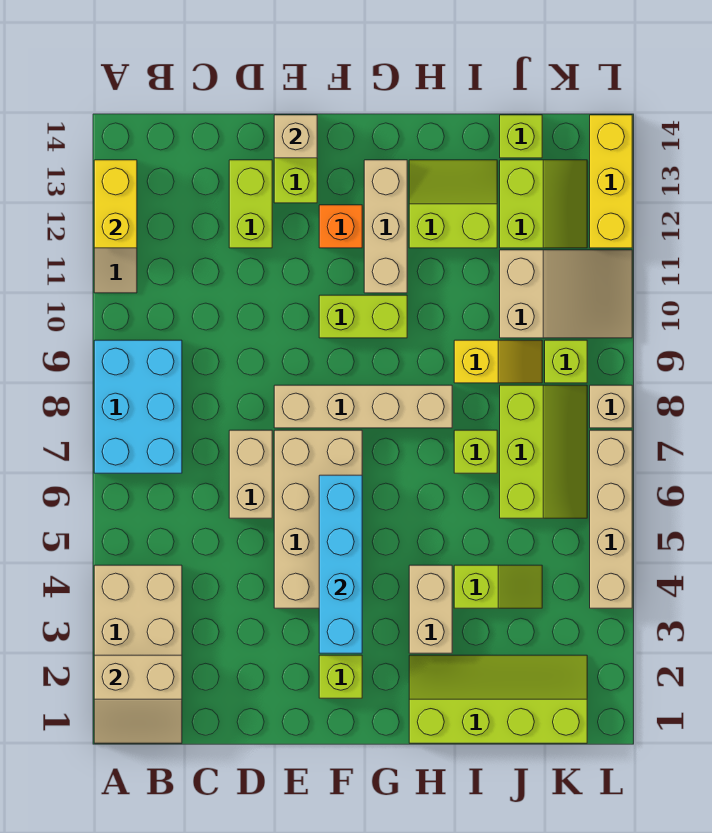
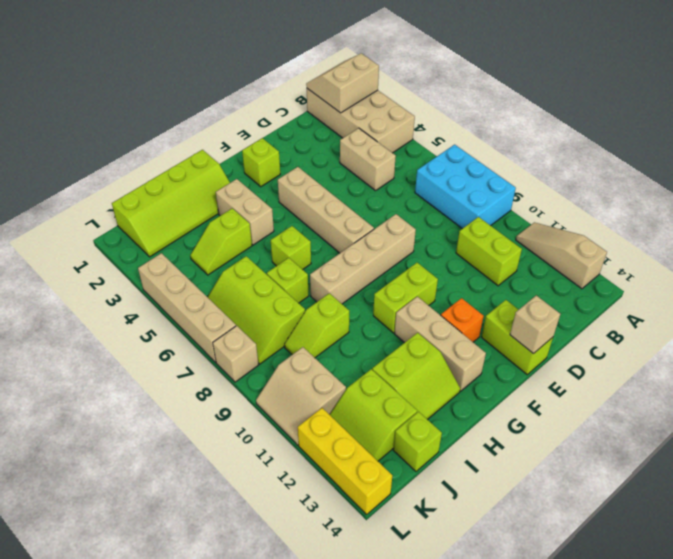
yellow brick A12:A13 level 2 -> none
tan brick D6:D7 level 1 -> tan brick C4:C5 level 1
lime brick D12:D13 level 1 -> lime brick C10:C11 level 1
tan brick E4:F7 level 1 -> tan brick F4:F7 level 1
cyan brick F3:F6 level 2 -> none
yellow slope I9:J9 level 1 top I -> lime slope I9:J9 level 1 top I
tan slope J10:L11 level 1 top J -> tan slope K10:L11 level 1 top K
lime brick K9 level 1 -> lime brick H6 level 1

